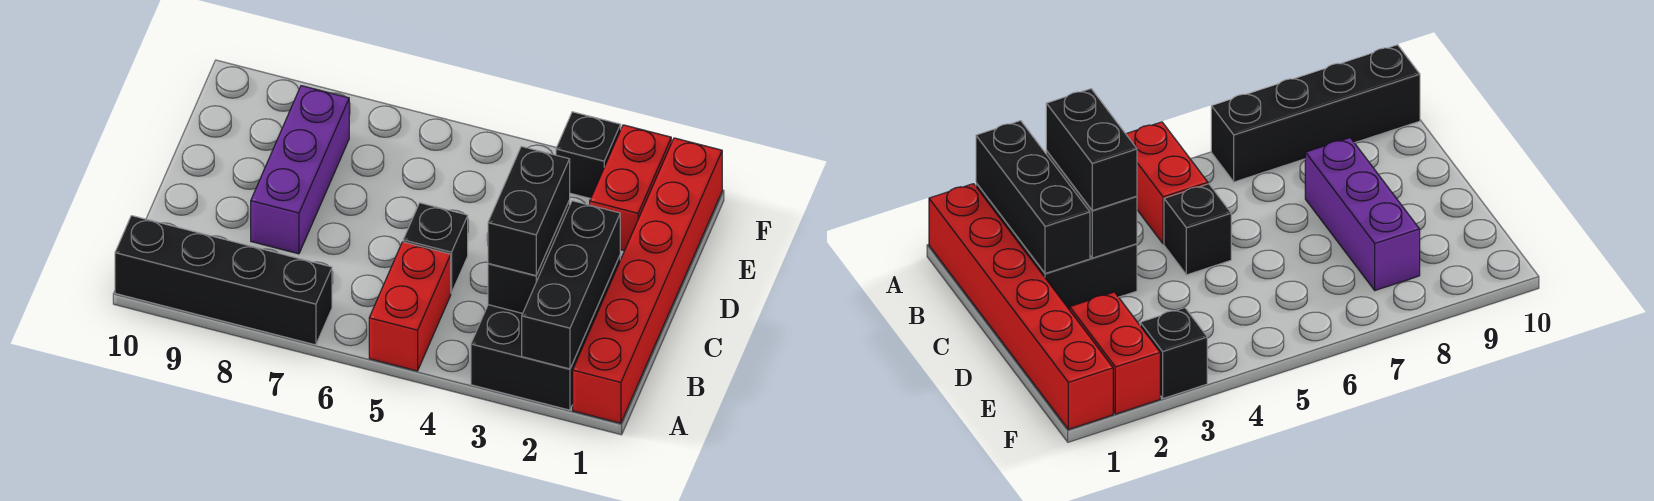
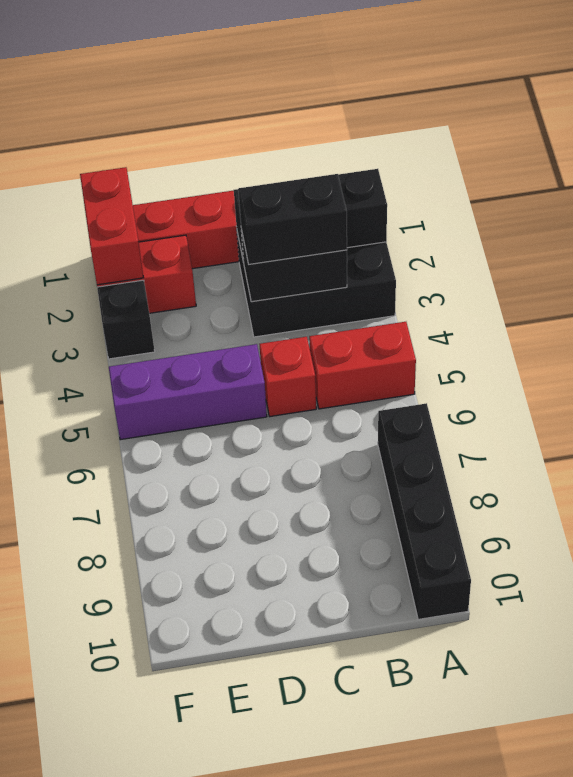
black brick C5 level 1 -> red brick C5 level 1
purple brick C8:E8 level 1 -> purple brick D5:F5 level 1
none -> red brick F1:F2 level 2

